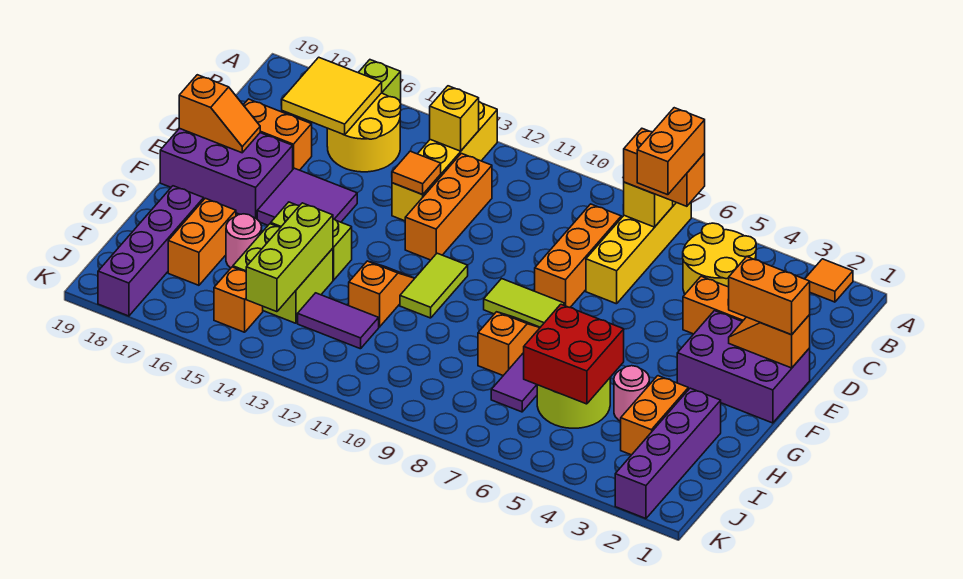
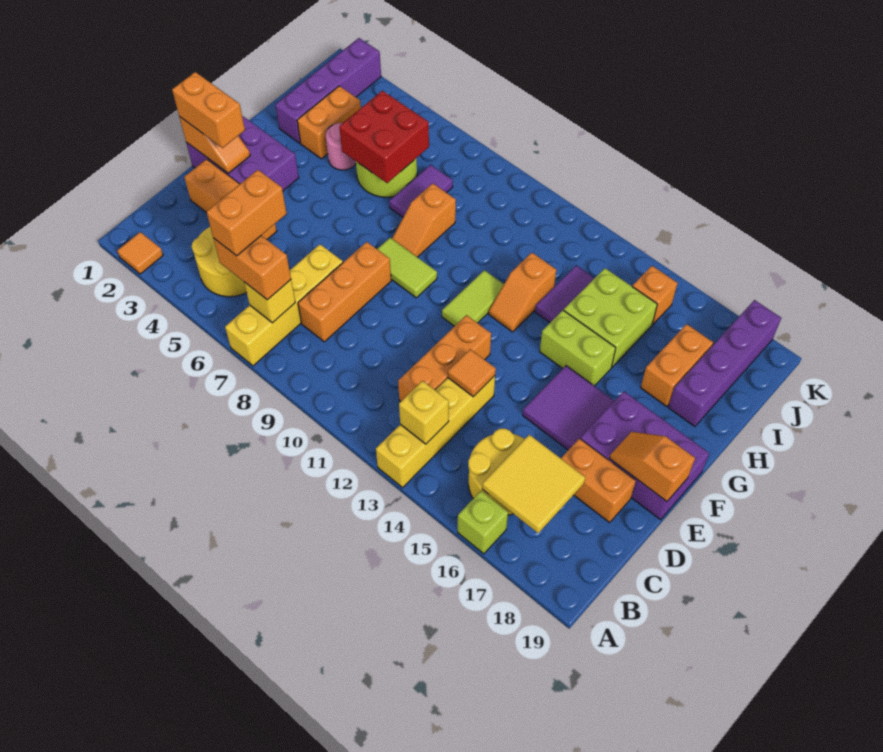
lime brick H14:J14 level 2 -> none
pink round brick H16 level 1 -> none
purple tile I12:I13 level 1 -> purple tile H13:I13 level 1

